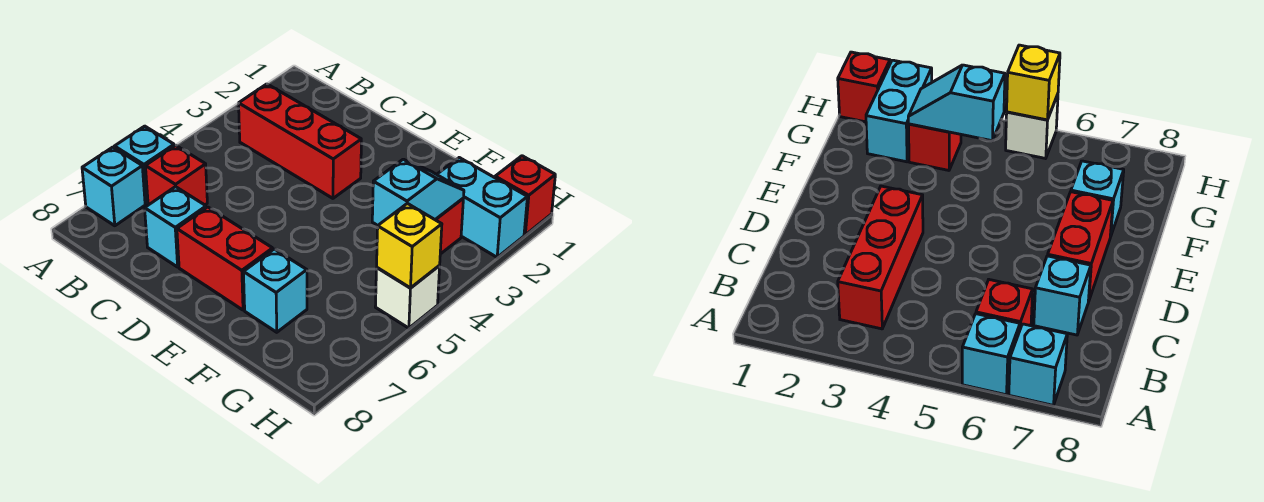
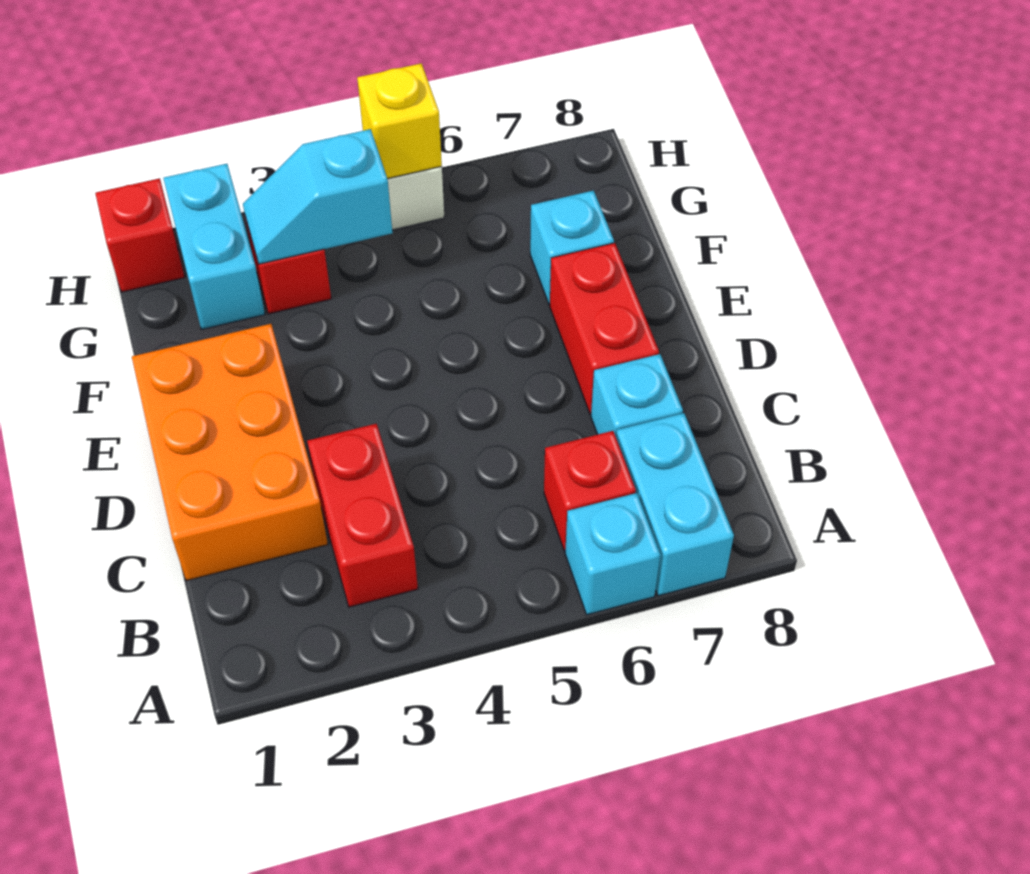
cyan brick A7 level 1 -> cyan brick A7:B7 level 1
red brick B3:D3 level 1 -> red brick B3:C3 level 1
none -> orange brick C1:E2 level 1

